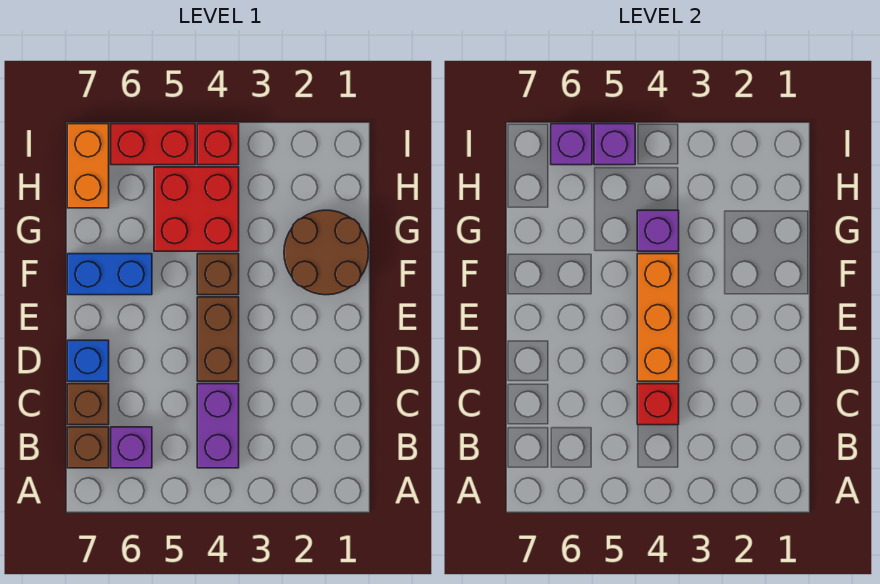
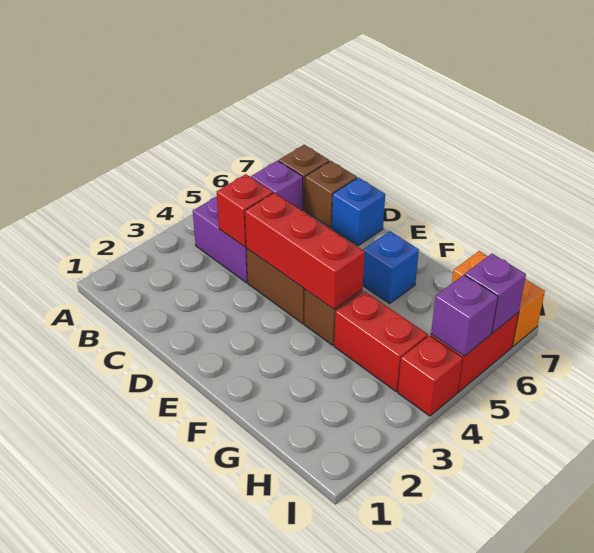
orange brick D4:F4 level 2 -> red brick D4:F4 level 2
brown round brick F1:G2 level 1 -> none
blue brick F6:F7 level 1 -> blue brick F6 level 1
red brick G4:H5 level 1 -> red brick G4:H4 level 1
purple brick G4 level 2 -> none

